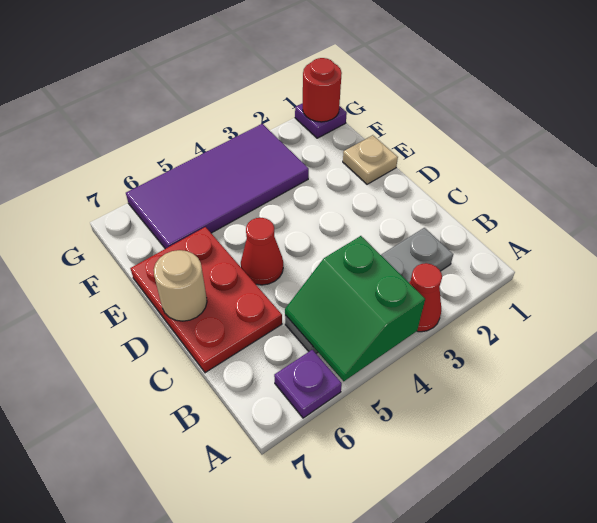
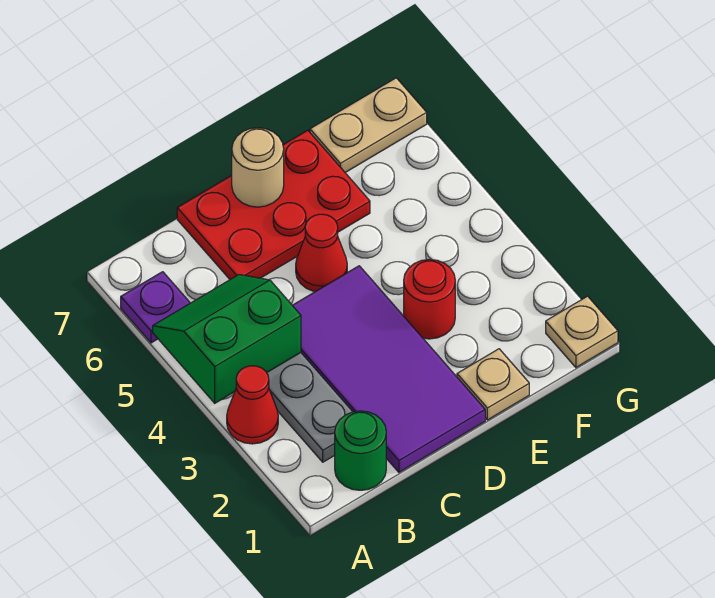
none -> green round brick B1 level 1
purple tile F3:G6 level 1 -> purple tile C1:D4 level 1
none -> tan plate F7:G7 level 1
purple plate G1 level 1 -> tan plate G1 level 1
red round brick G1 level 2 -> red round brick E3 level 1

